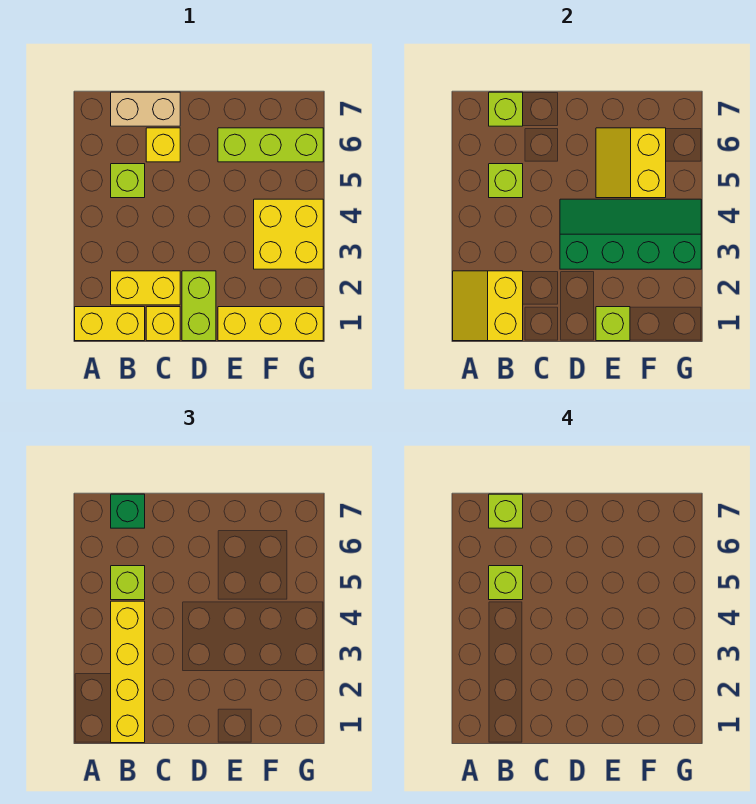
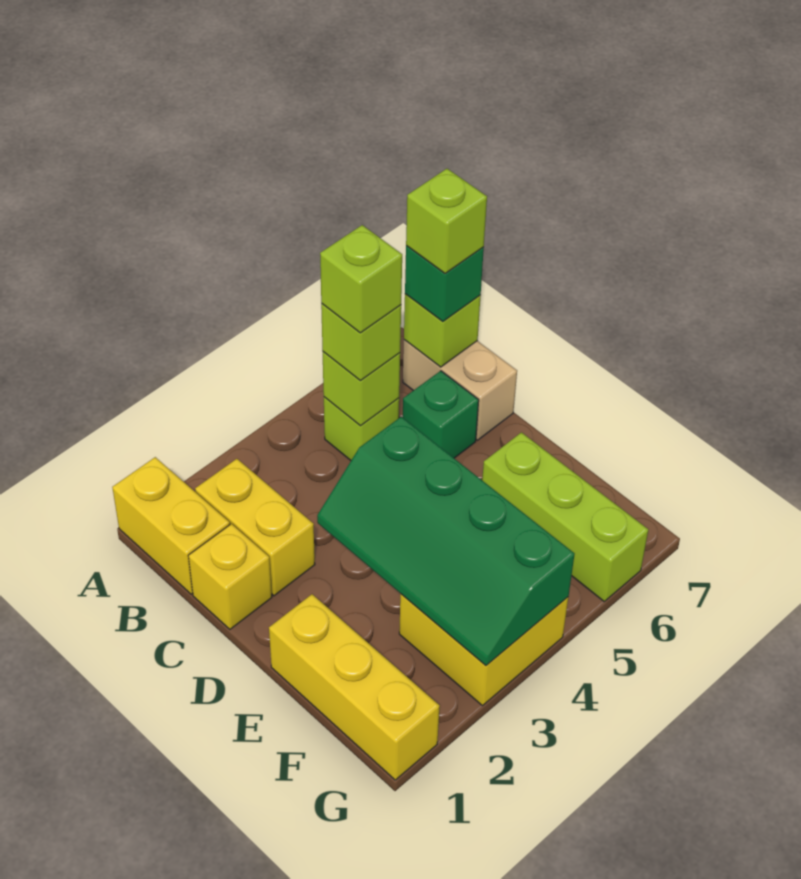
yellow slope A1:B2 level 2 top B -> none
yellow brick B1:B4 level 3 -> none
yellow brick C6 level 1 -> green brick C6 level 1
lime brick D1:D2 level 1 -> none
green slope D3:G4 level 2 top 3 -> green slope D3:G4 level 2 top 4
lime brick E1 level 2 -> none
yellow slope E5:F6 level 2 top F -> none

